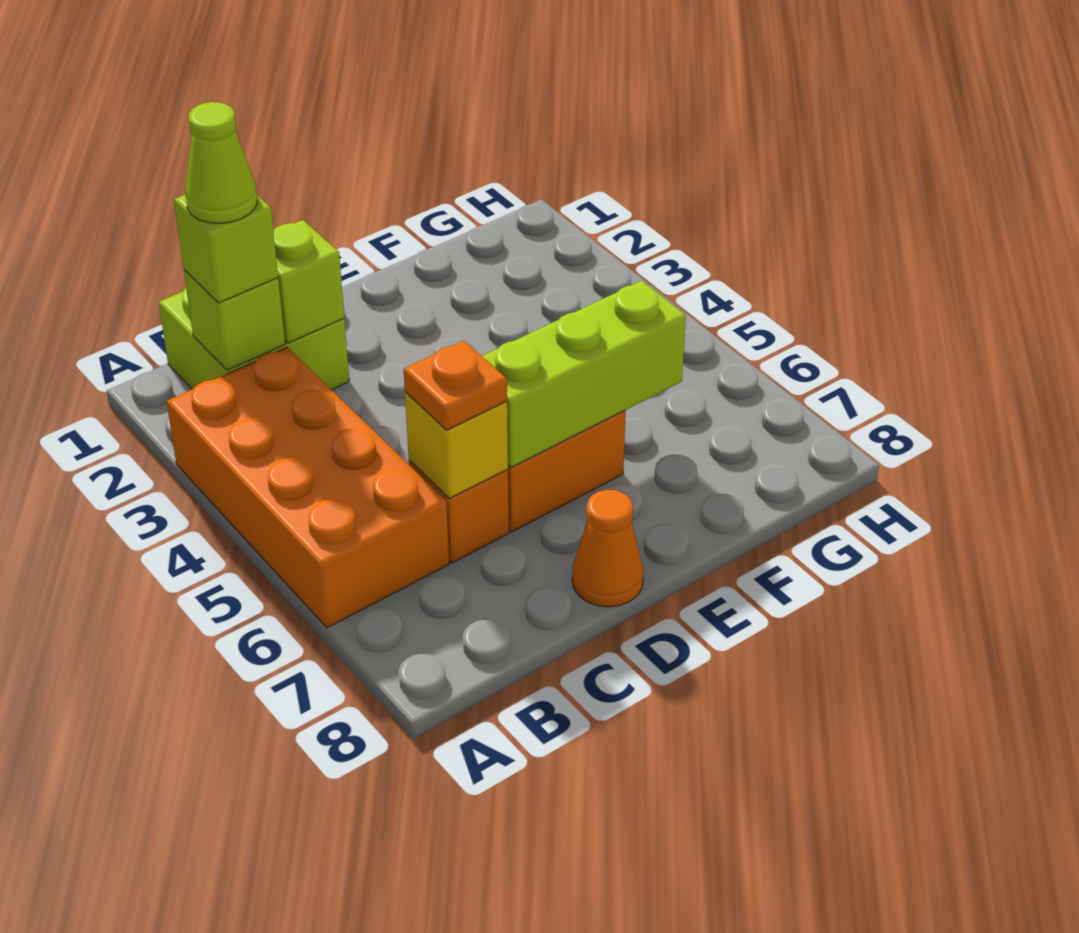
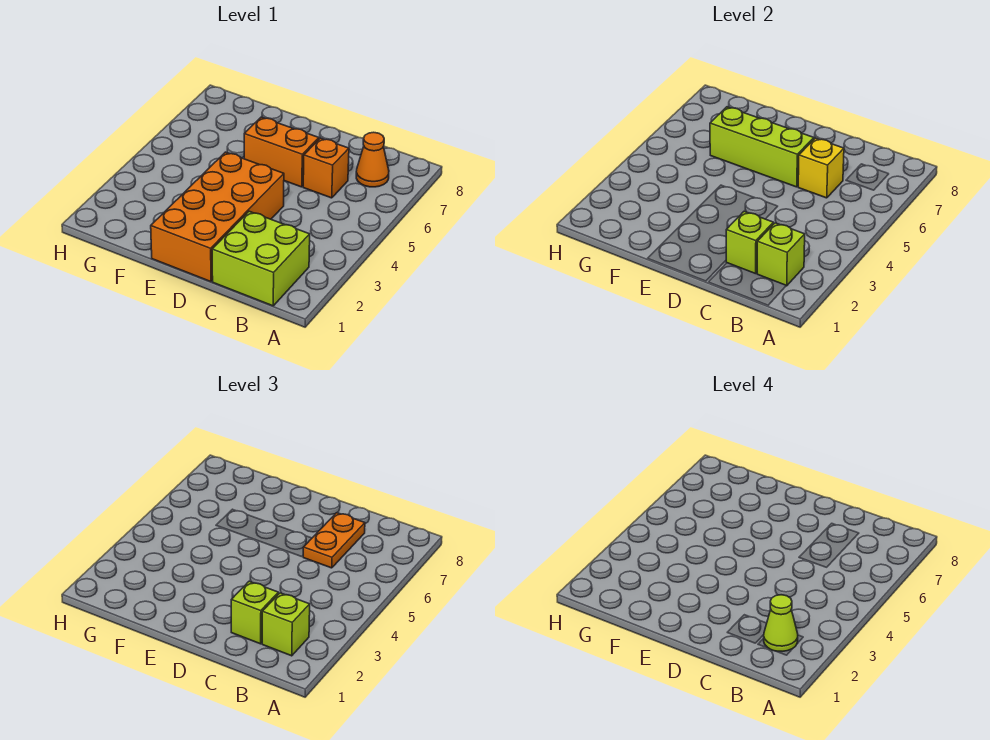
orange brick A3:B6 level 1 -> orange brick D1:E4 level 1
none -> lime brick C2 level 3
orange plate C6 level 3 -> orange plate C6:C7 level 3
orange cone D8 level 1 -> orange cone B7 level 1

